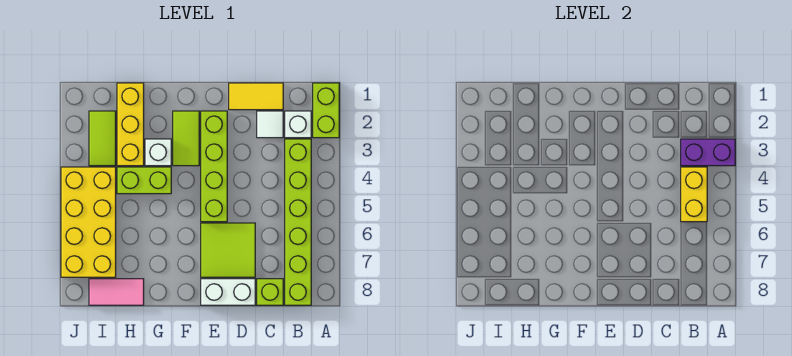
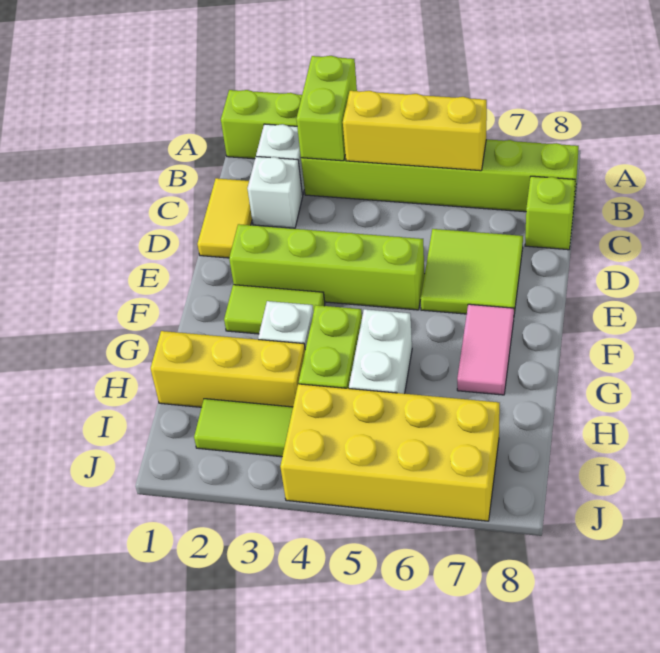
purple brick A3:B3 level 2 -> lime brick A3:B3 level 2
yellow brick B4:B5 level 2 -> yellow brick B4:B6 level 2
white tile C2 level 1 -> white brick C2 level 1
white brick D8:E8 level 1 -> white brick G5:H5 level 1
pink tile H8:I8 level 1 -> pink tile F7:G7 level 1

